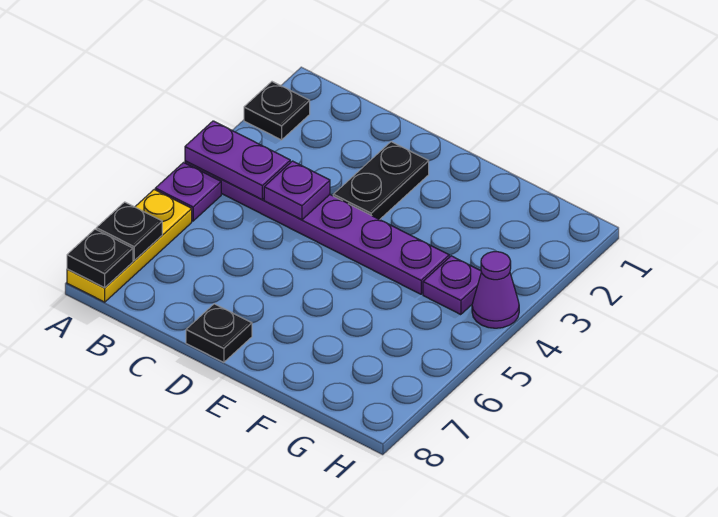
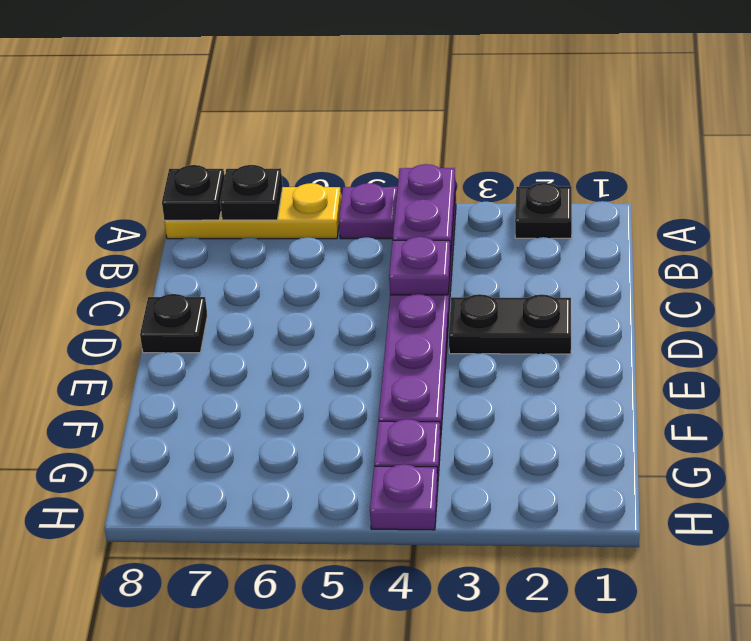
purple cone H4 level 1 -> purple plate H4 level 1

